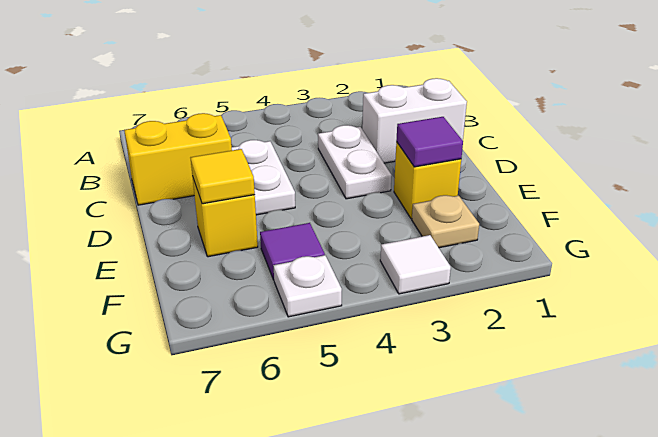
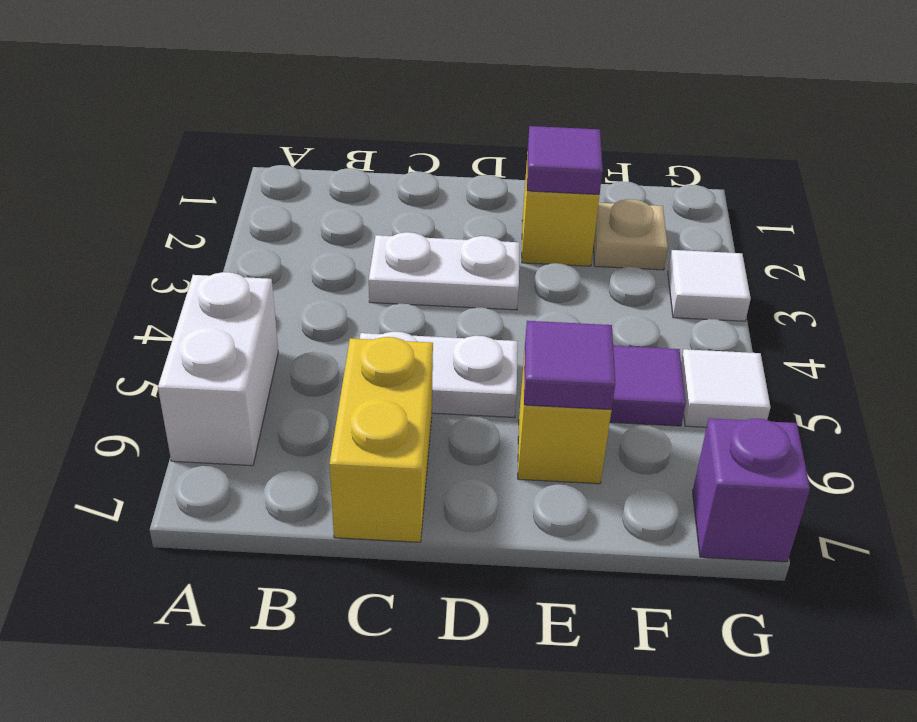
white brick C1:C2 level 1 -> white brick A5:A6 level 1
yellow tile E6 level 2 -> purple tile E6 level 2
white plate G5 level 1 -> white tile G5 level 1
none -> purple brick G7 level 1

